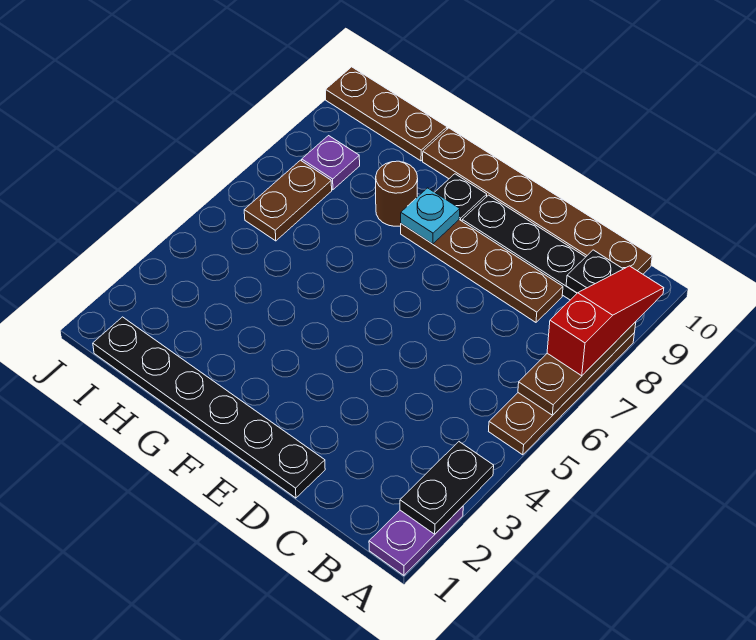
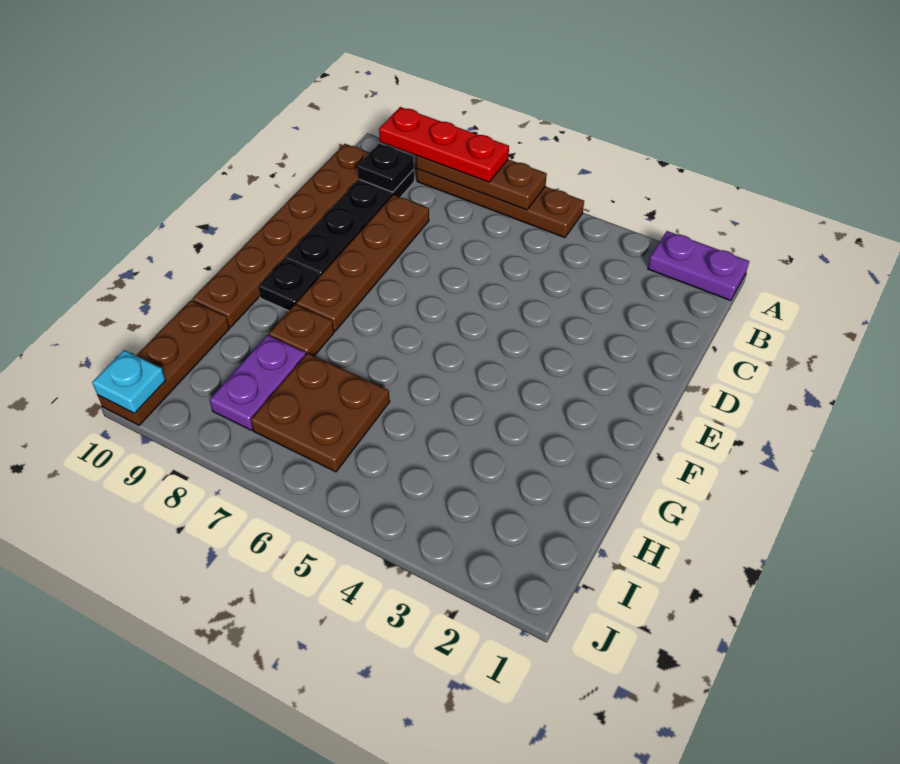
black plate A2:A3 level 2 -> none
red slope A7:A9 level 3 top 7 -> red plate A7:A9 level 3
black plate D1:I1 level 1 -> none
cyan plate F8 level 2 -> cyan plate J10 level 2
brown round brick G8 level 1 -> brown plate G8 level 1
brown plate I6:I7 level 1 -> brown plate H6:I7 level 1
purple plate I8 level 1 -> purple plate H8:I8 level 1

